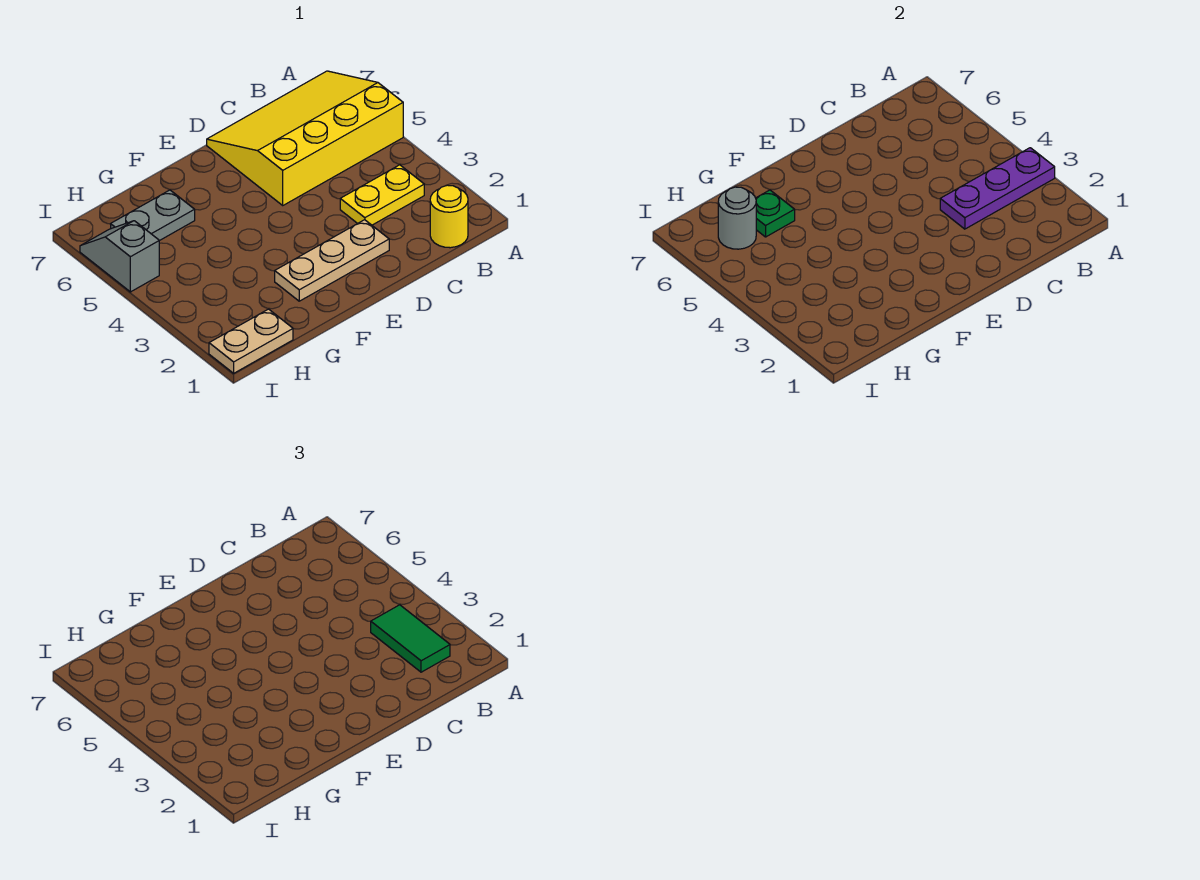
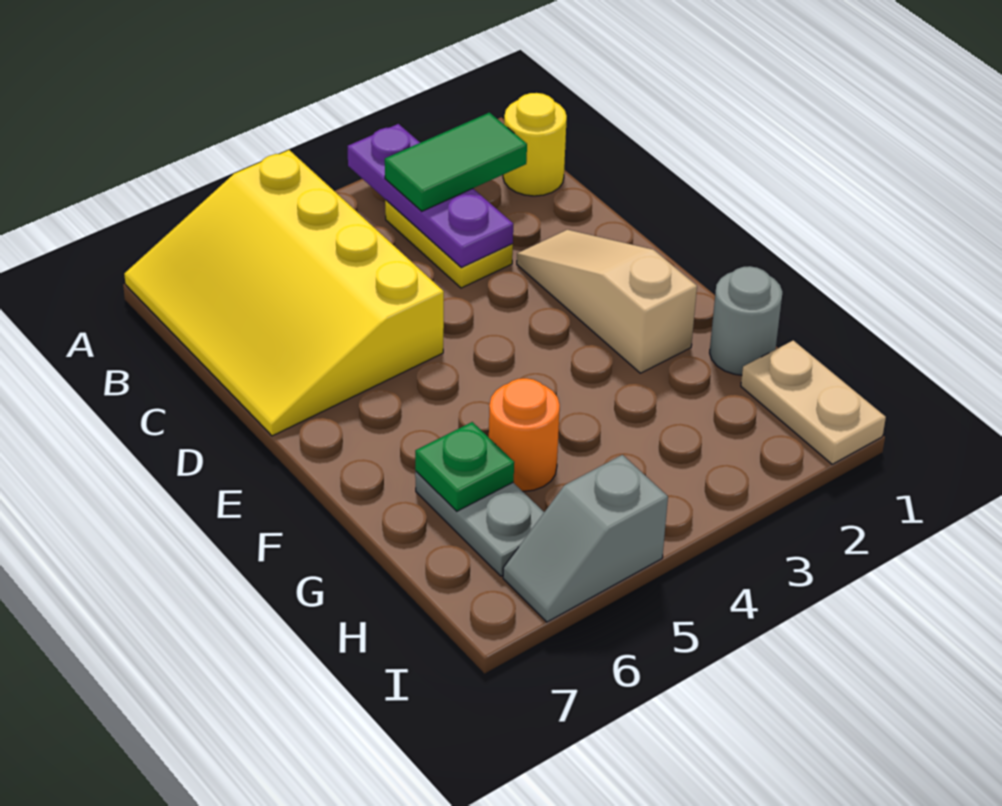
tan plate D2:F2 level 1 -> tan slope D2:F2 level 1 top F
none -> orange round brick G5 level 1
grey round brick H6 level 2 -> grey round brick G1 level 1

